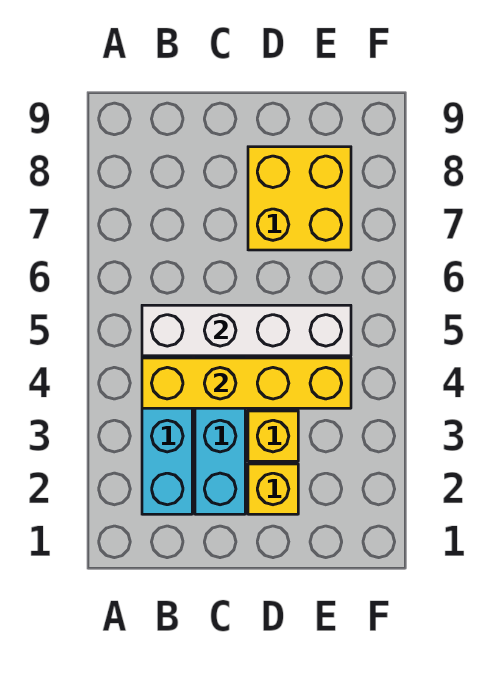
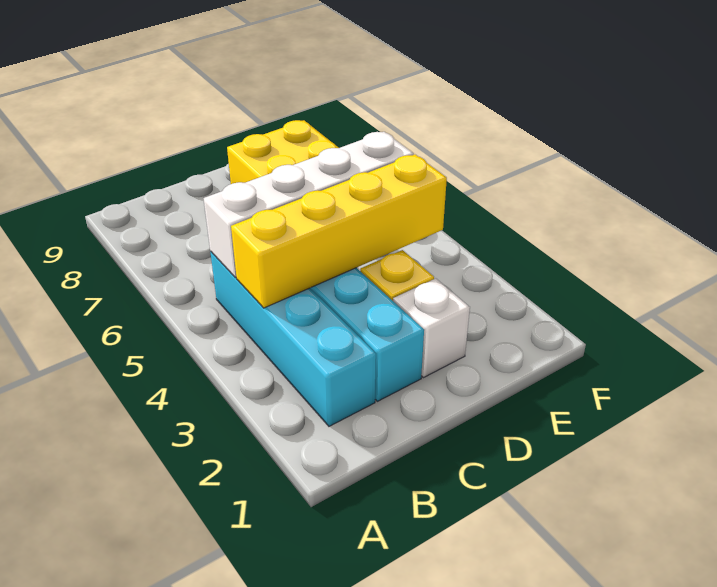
yellow brick D2 level 1 -> white brick D2 level 1

